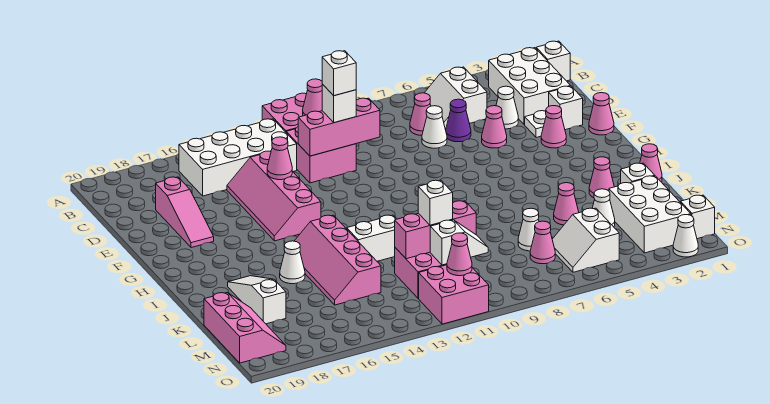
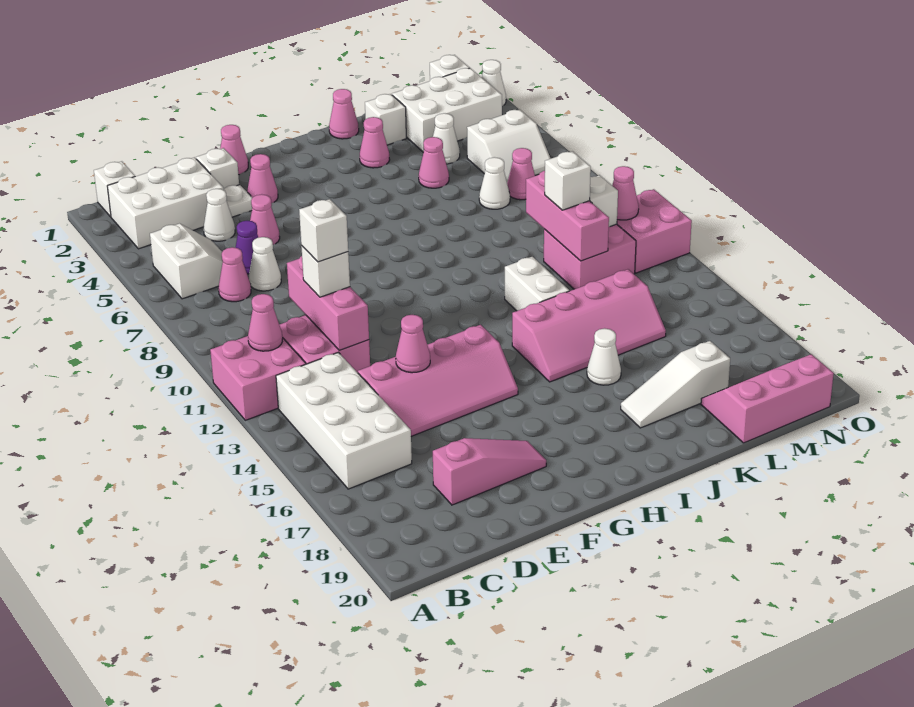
white slope B5:C6 level 1 top 5 -> white slope B5:C6 level 1 top B

